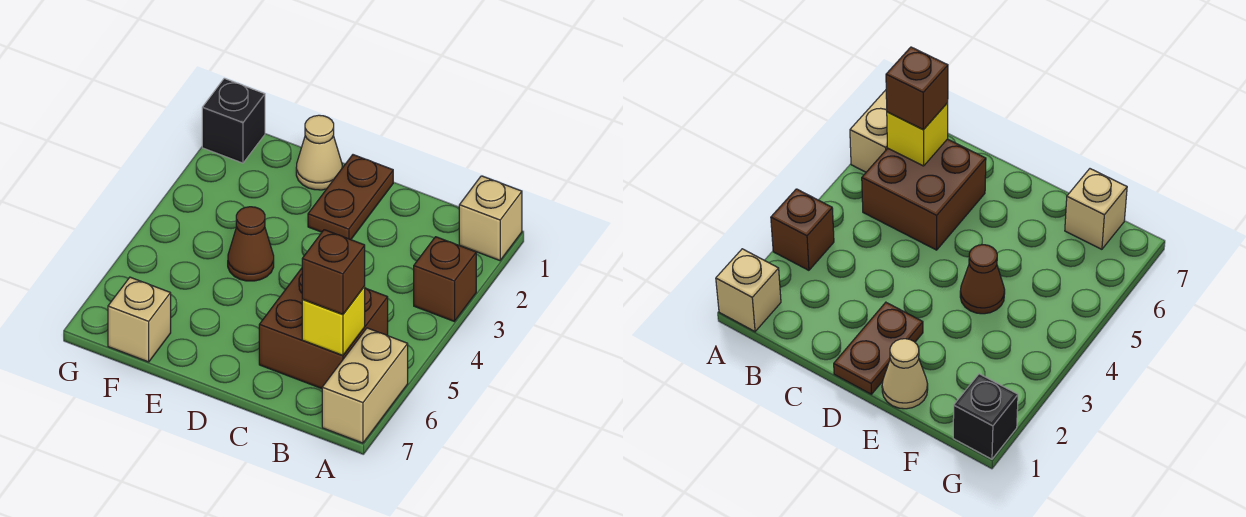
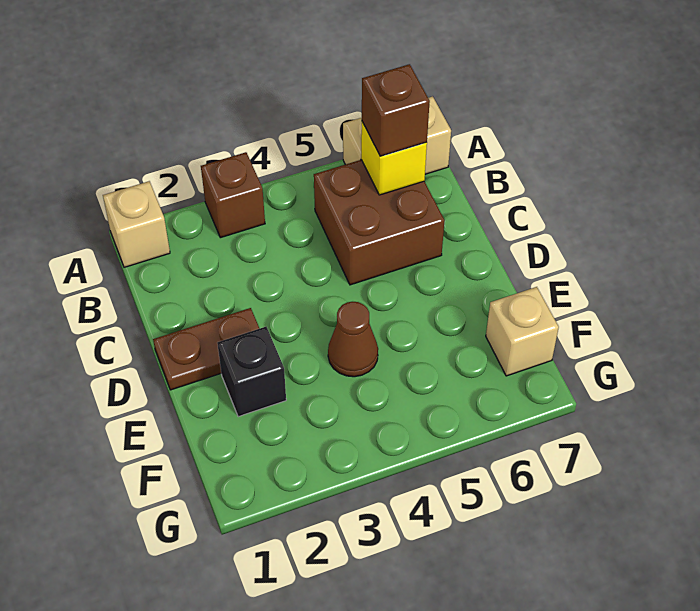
tan cone E1 level 1 -> none
black brick G1 level 1 -> black brick E2 level 1

